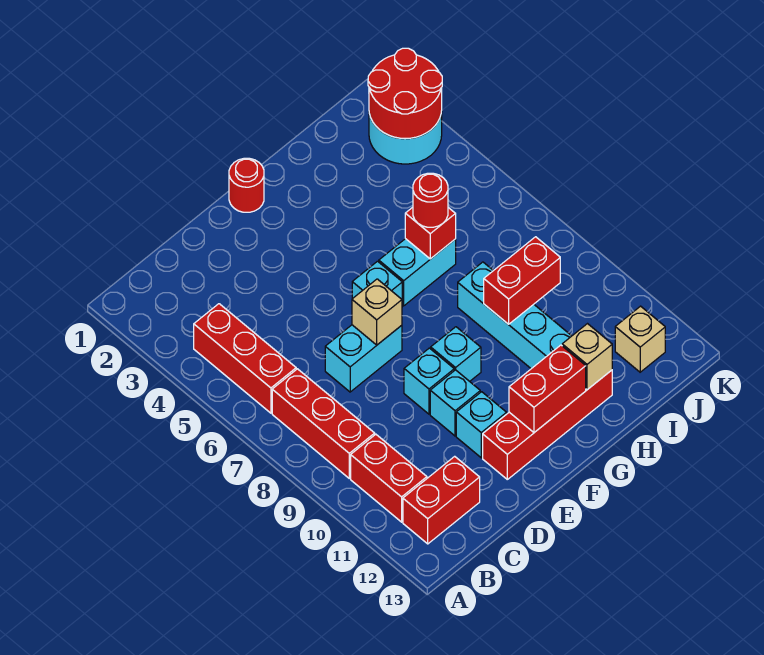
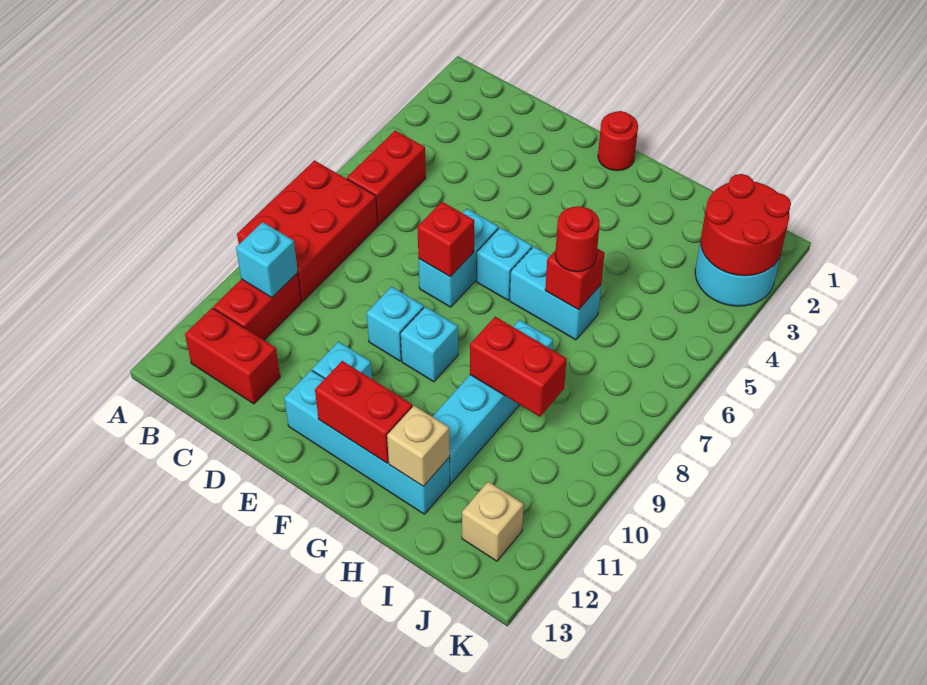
red brick B4:B6 level 1 -> red brick B5:B6 level 1
red brick B7:B9 level 1 -> red brick A7:B9 level 1
cyan brick D7:E7 level 1 -> cyan brick E6:E7 level 1
tan brick E7 level 2 -> red brick E7 level 2
cyan brick E10 level 1 -> cyan brick B10 level 2
red brick E12:H12 level 1 -> cyan brick E12:H12 level 1

